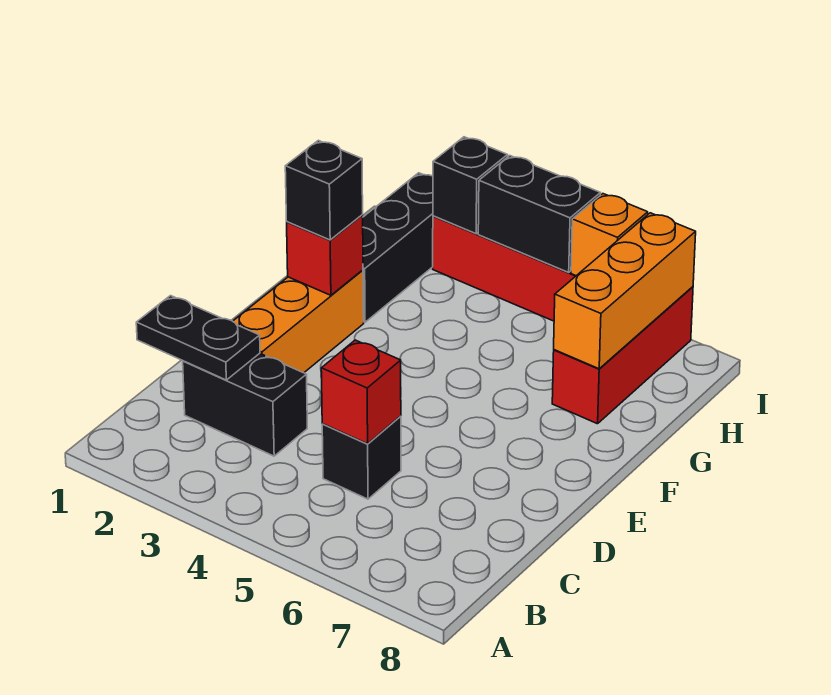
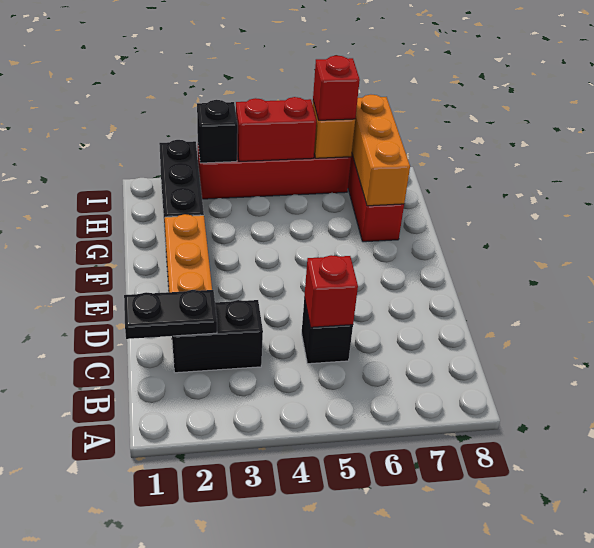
red brick F2 level 2 -> red brick I6 level 3
black brick F2 level 3 -> none
black brick I4:I5 level 2 -> red brick I4:I5 level 2

